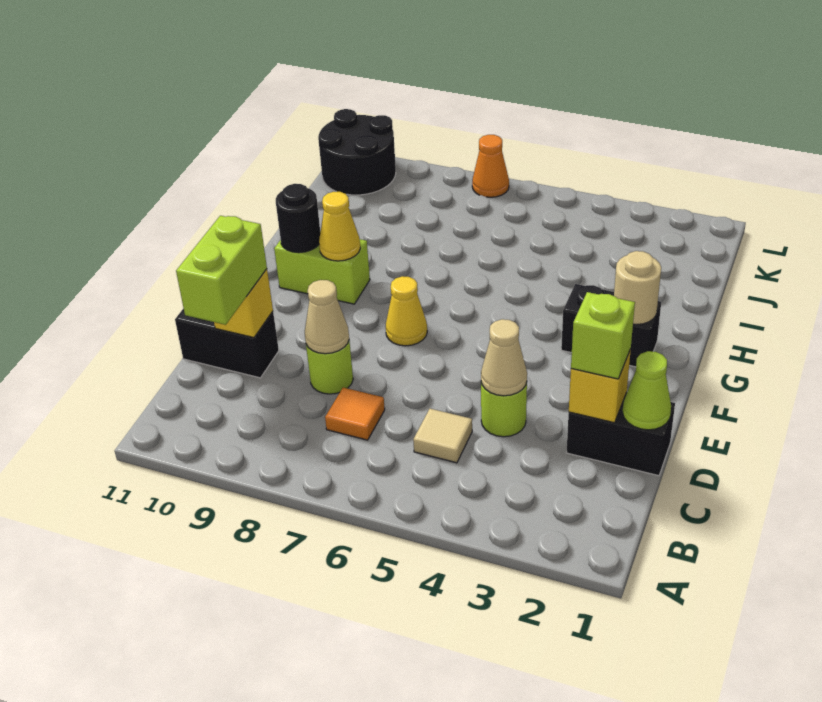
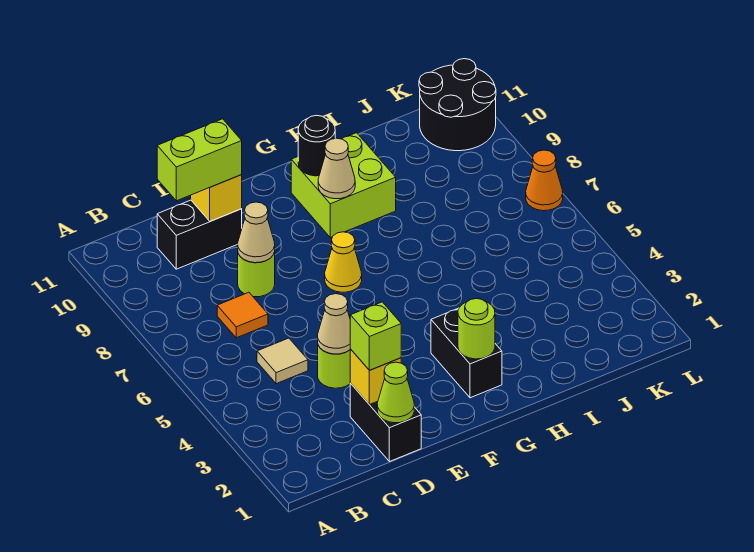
black brick D10:D11 level 1 -> black brick C10:D10 level 1
tan round brick G2 level 2 -> lime round brick G2 level 2
lime brick G9:G10 level 1 -> lime brick G9:H10 level 1
yellow cone G9 level 2 -> tan cone G9 level 2

